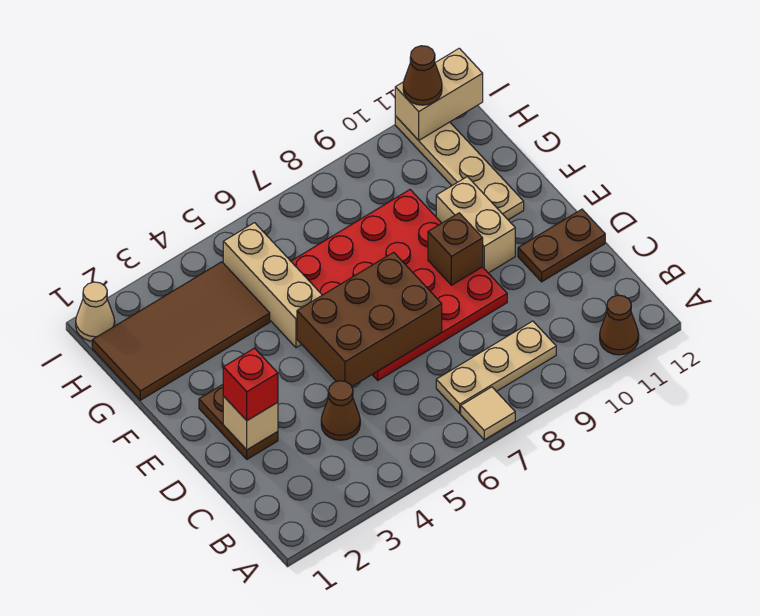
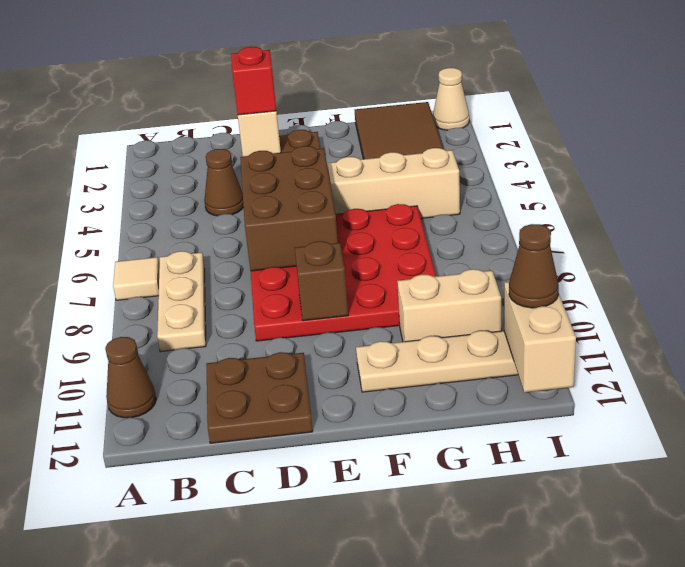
brown plate D11:D12 level 1 -> brown plate C11:D12 level 1
tan brick E10:F10 level 1 -> tan brick G10:H10 level 1

